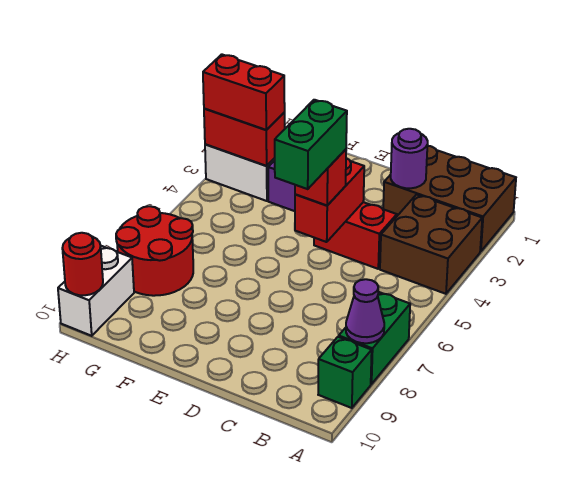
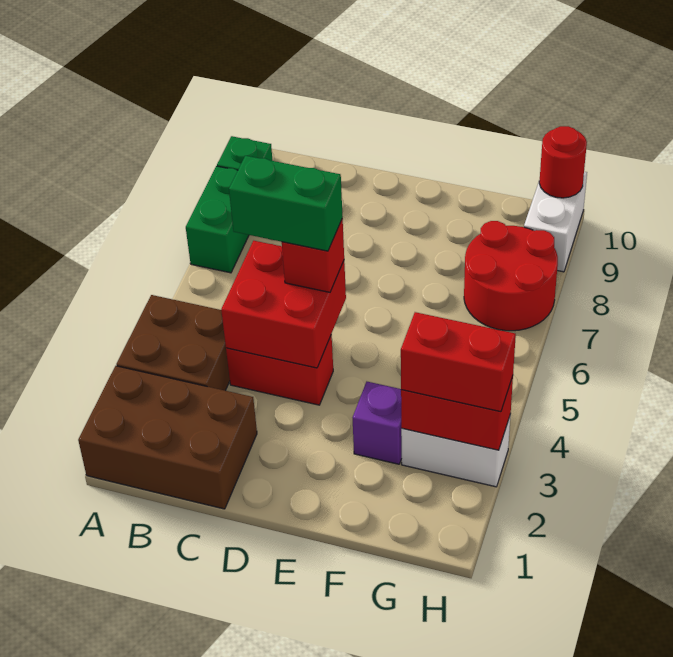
purple cone A8 level 2 -> none
purple round brick C2 level 2 -> none
red brick D4:D5 level 2 -> red brick C4:D5 level 2
green brick D5:D6 level 4 -> green brick C5:D5 level 4

